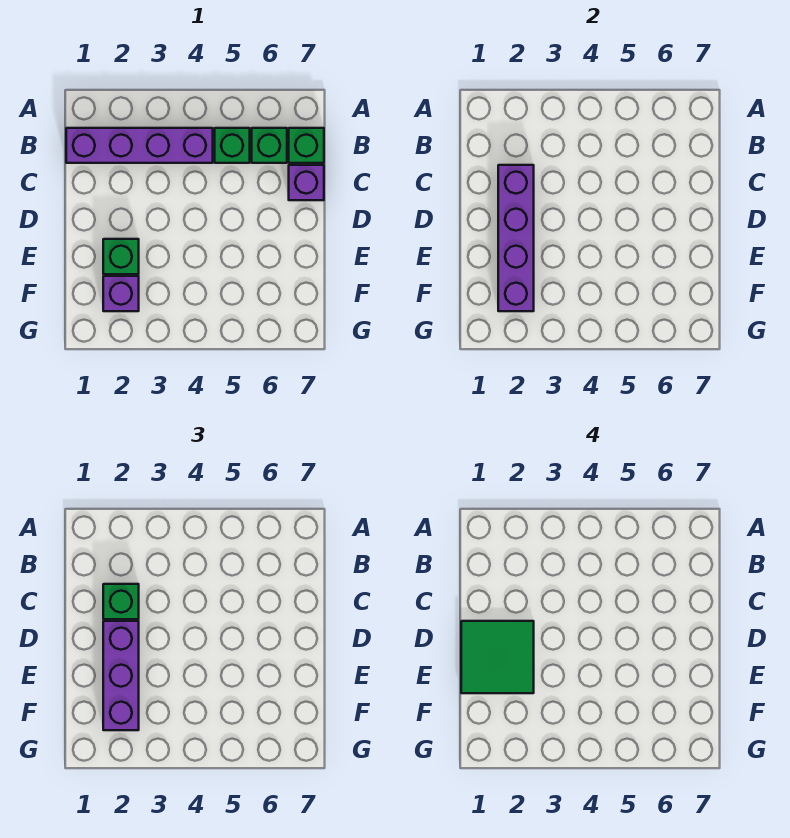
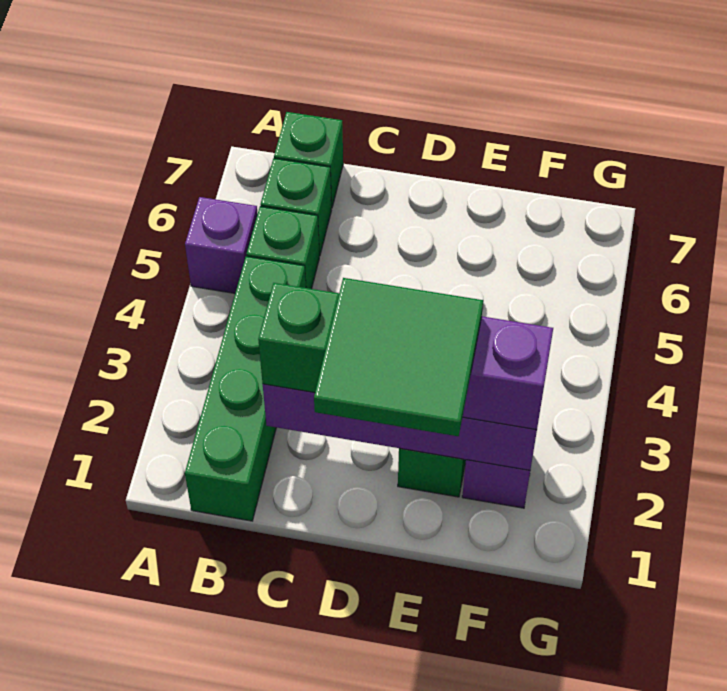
purple brick B1:B4 level 1 -> green brick B1:B4 level 1
purple brick C7 level 1 -> purple brick A5 level 1

